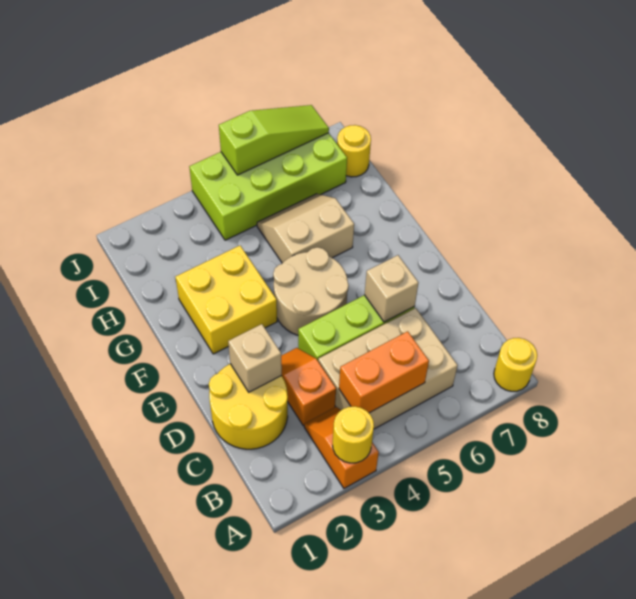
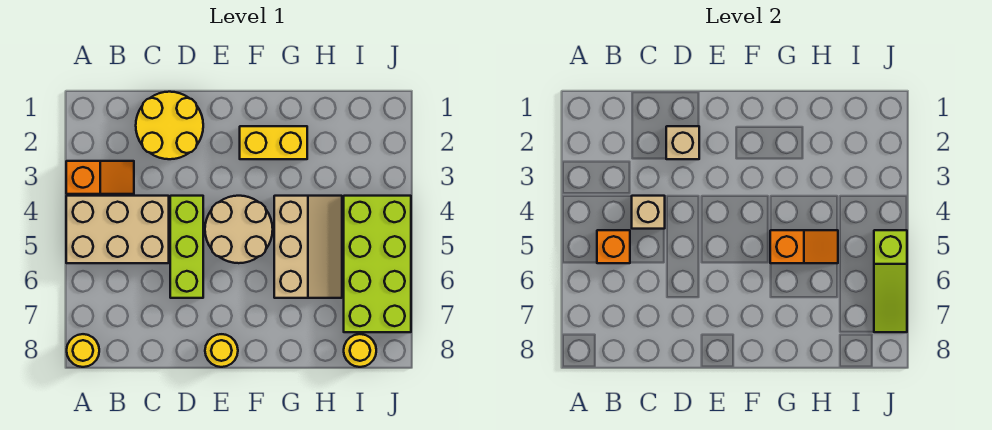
yellow round brick A3 level 2 -> yellow round brick E8 level 1
tan brick B4:C6 level 1 -> tan brick A4:C5 level 1
orange brick B4:B5 level 2 -> orange brick B5 level 2
orange slope C3:D3 level 1 top C -> orange slope G5:H5 level 2 top G
tan brick D6 level 2 -> tan brick C4 level 2
yellow brick F2:G3 level 1 -> yellow brick F2:G2 level 1
tan slope G5:H6 level 1 top G -> tan slope G4:H6 level 1 top G

